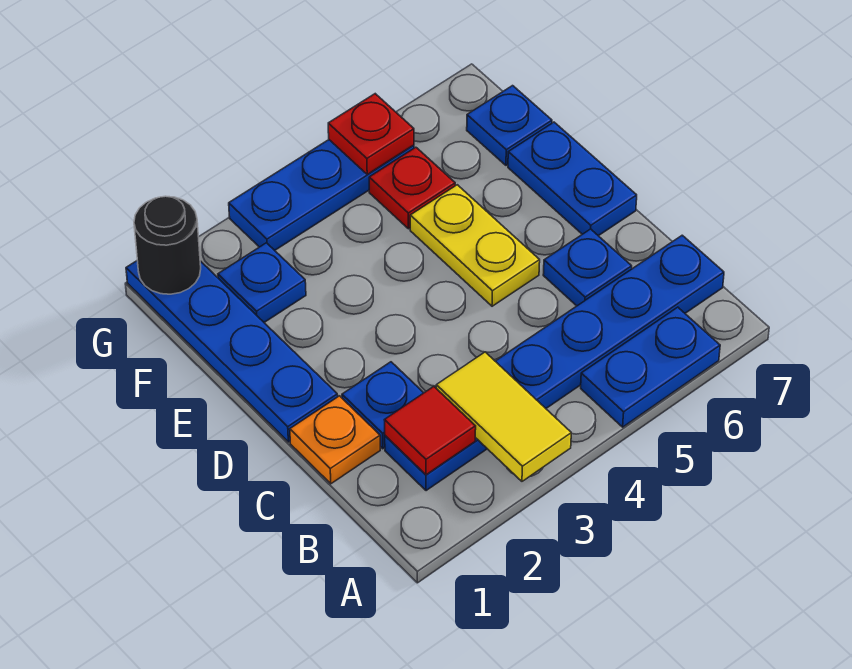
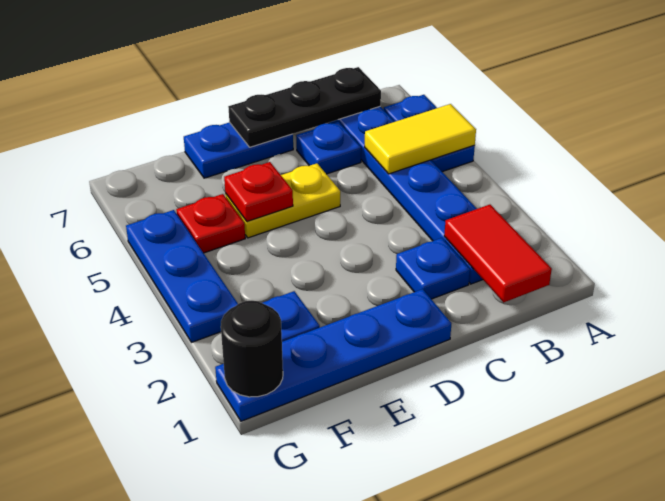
yellow tile A3:B3 level 2 -> yellow tile A5:B5 level 2
red tile B2 level 2 -> red tile B1:B2 level 2
none -> black plate B7:D7 level 2
orange plate C1 level 1 -> none
blue plate F7 level 1 -> none
red plate G5 level 2 -> red plate E5 level 2

